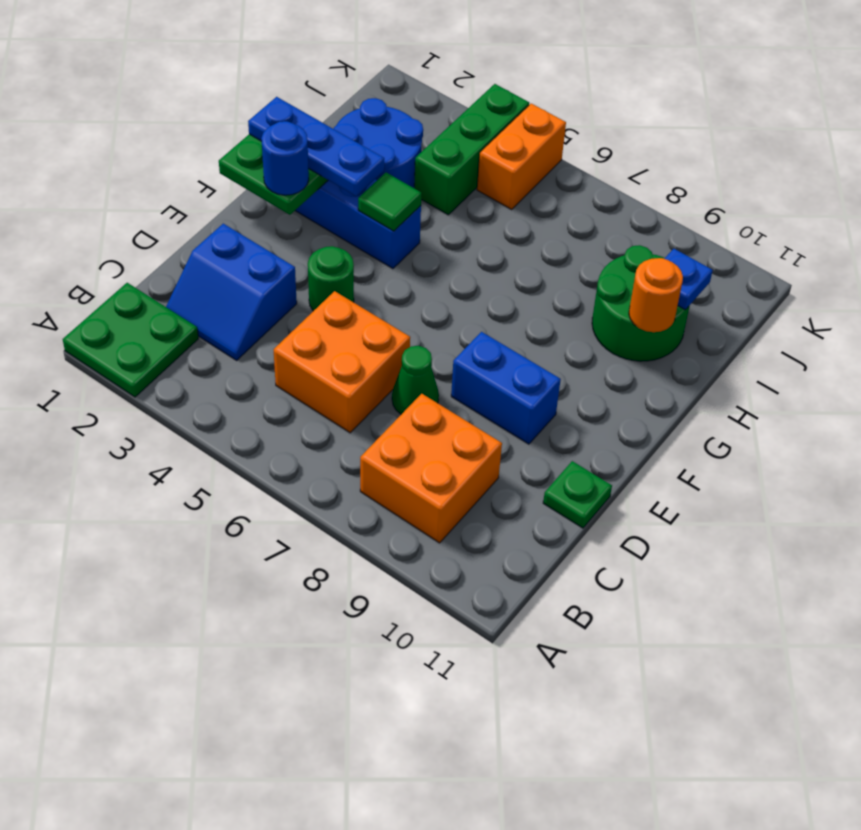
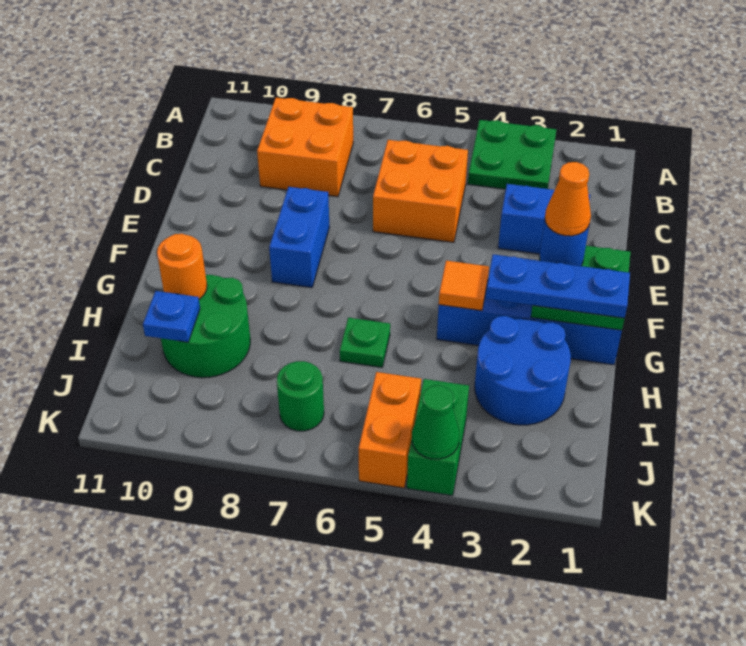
green plate A1:B2 level 1 -> green plate A3:B4 level 1
green cone D7 level 1 -> green cone K4 level 2
green plate D11 level 1 -> green plate H6 level 1
green round brick E4 level 1 -> green round brick J7 level 1
blue brick E8:E9 level 1 -> blue brick E8:F8 level 1
none -> orange cone F2 level 4
green tile G4 level 2 -> orange tile G4 level 2
green brick I4:K4 level 1 -> green brick J4:K4 level 1

